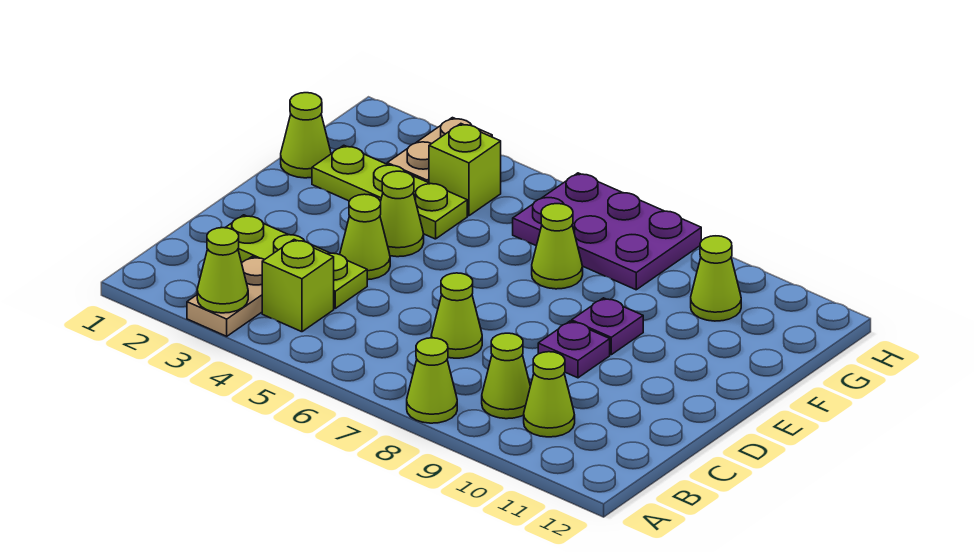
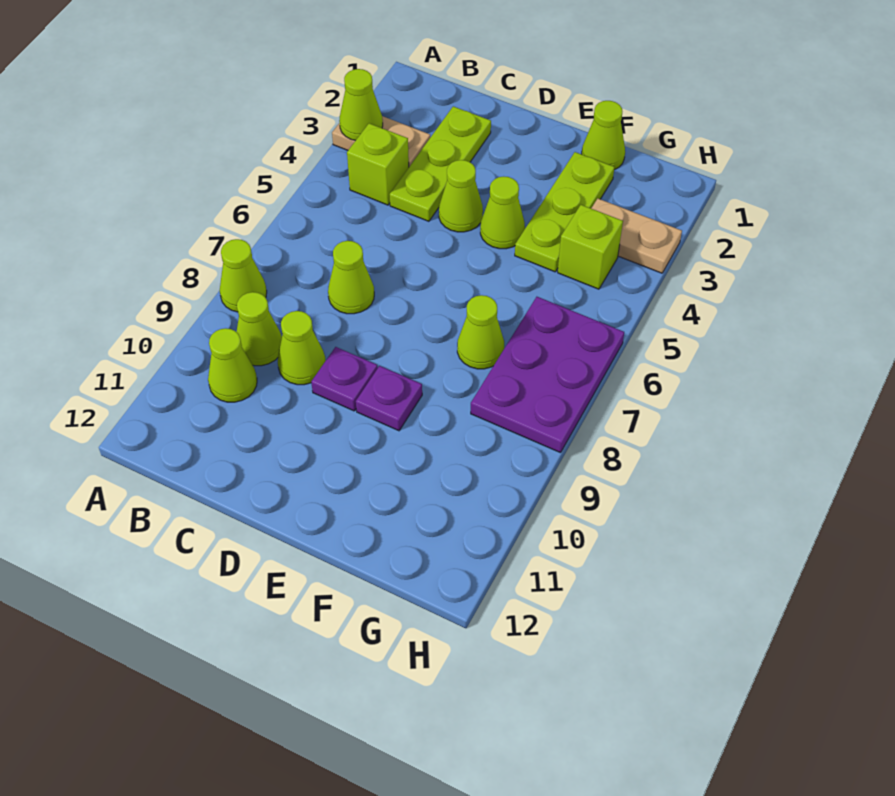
lime cone G10 level 1 -> lime cone C9 level 1

